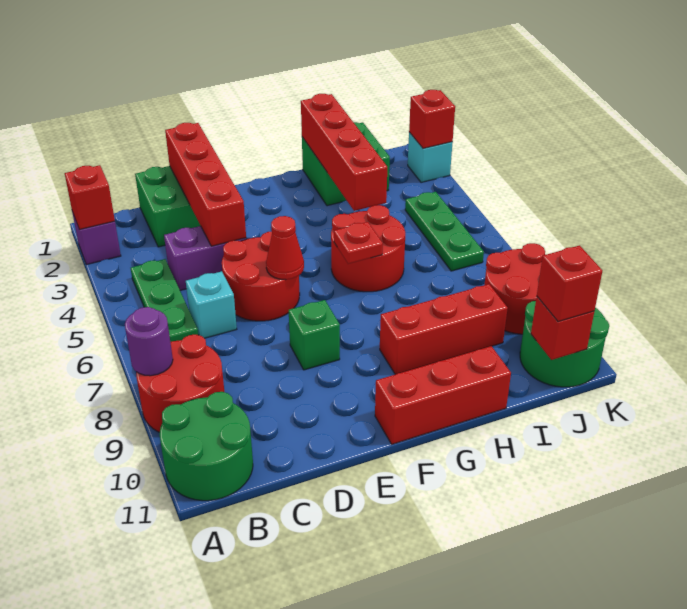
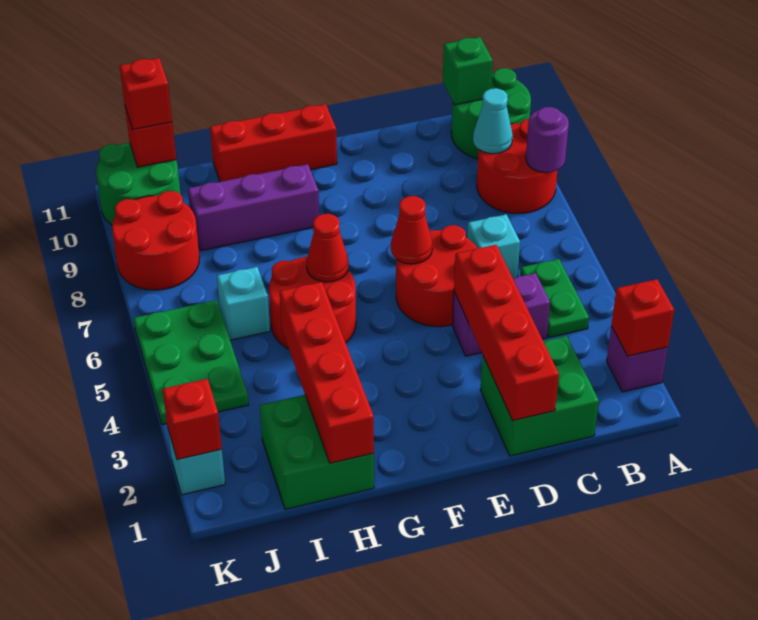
green plate B4:B6 level 1 -> green plate B4:B5 level 1
none -> cyan cone B9 level 2
green brick E8 level 1 -> green brick B11 level 2
red plate G6 level 2 -> red cone G6 level 2
red brick G9:I9 level 1 -> purple brick G9:I9 level 1
none -> cyan brick I6 level 1
green plate J4:J6 level 1 -> green plate J4:K6 level 1

